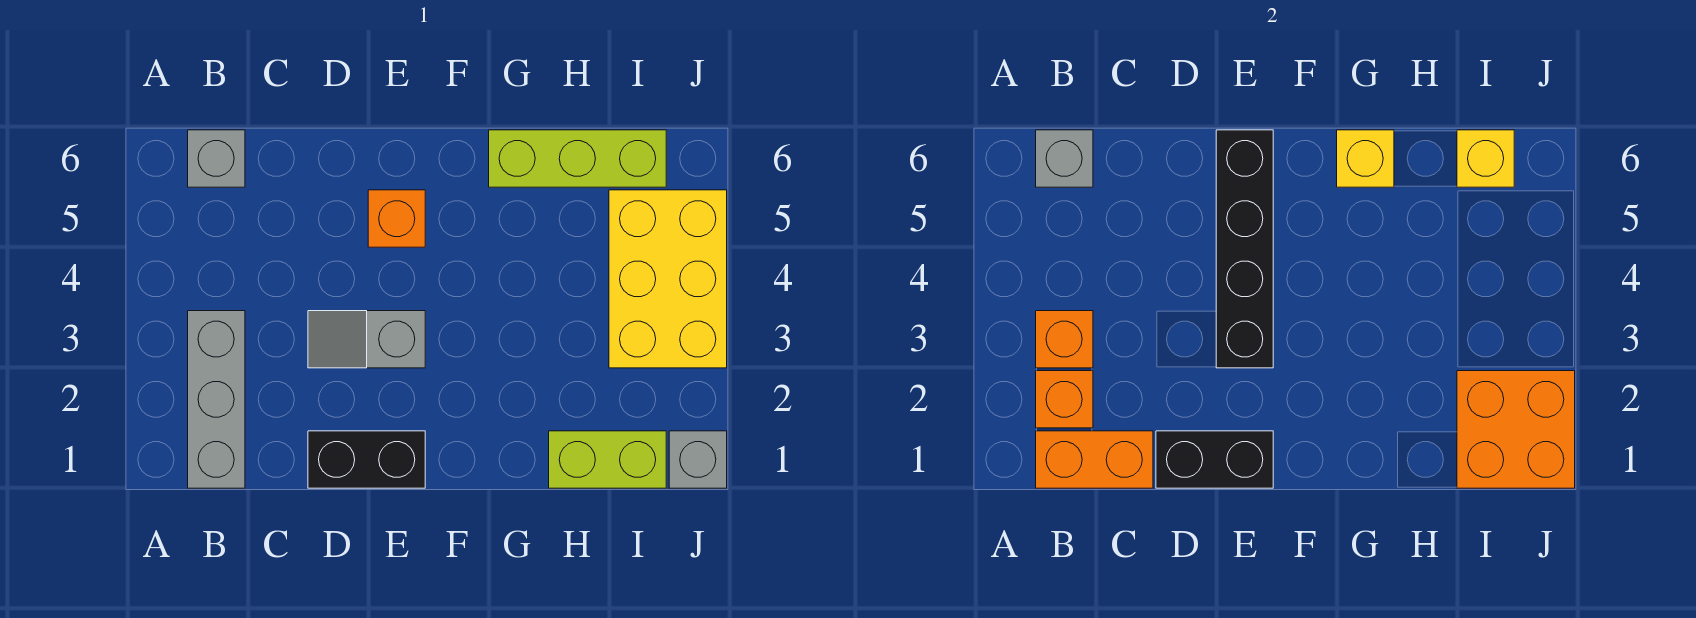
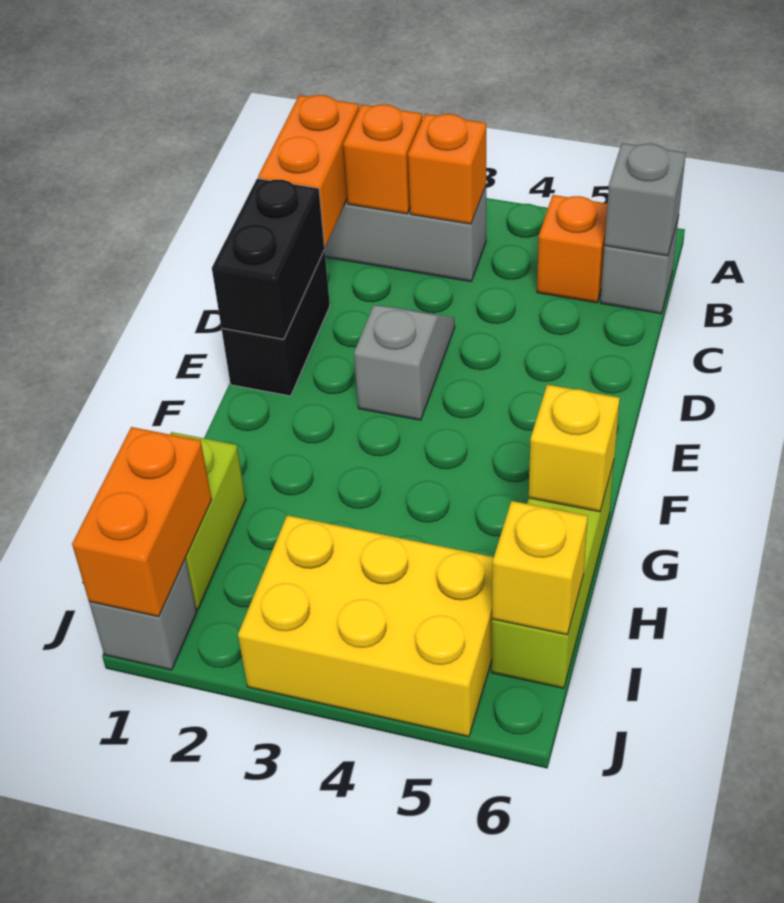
black brick E3:E6 level 2 -> none
orange brick E5 level 1 -> orange brick B5 level 1
orange brick I1:J2 level 2 -> orange brick I1:J1 level 2

